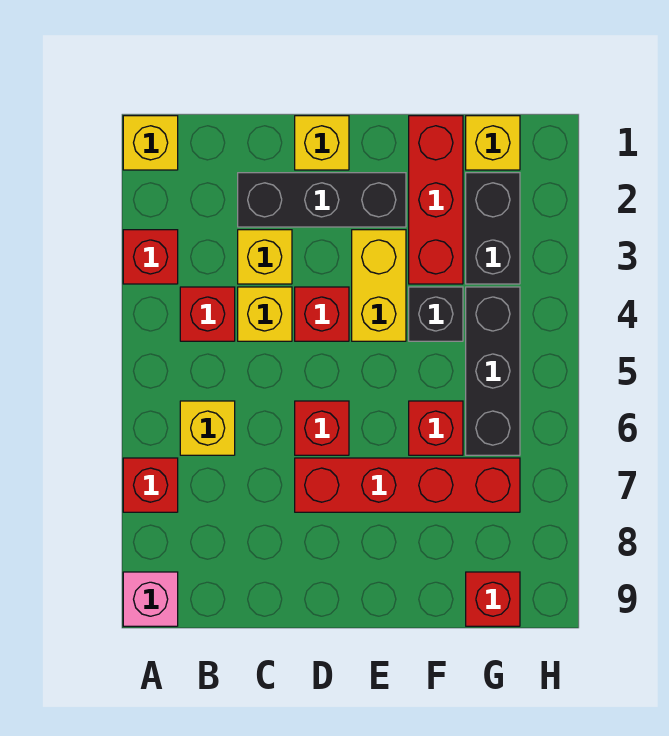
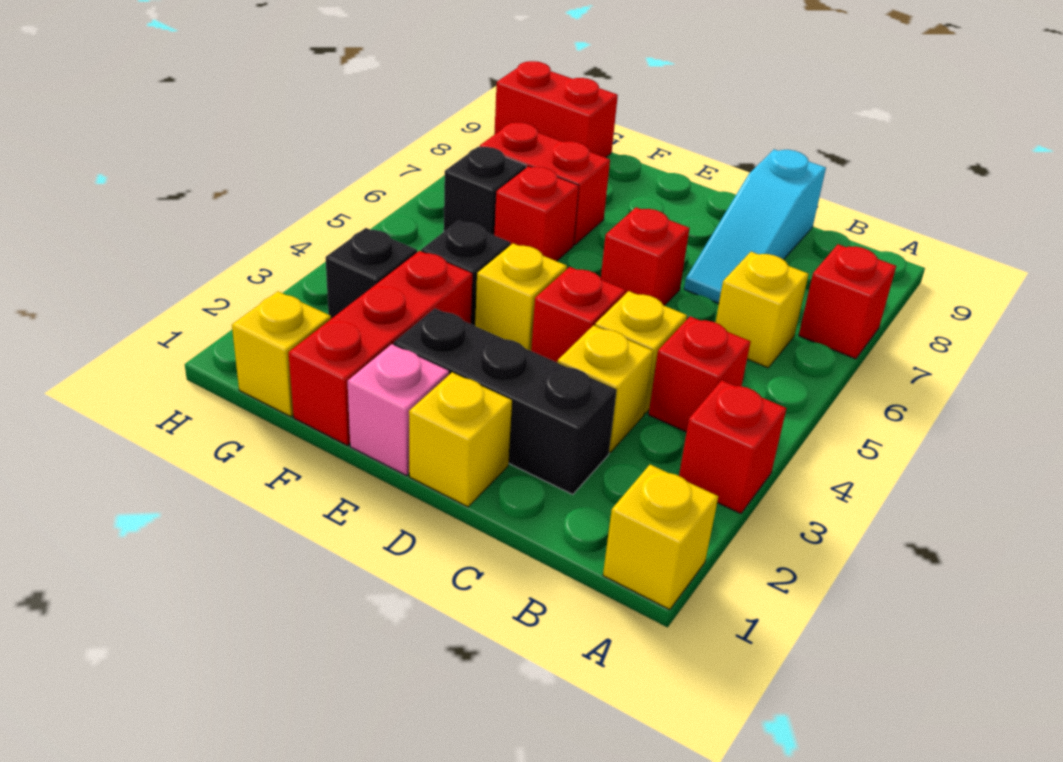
pink brick A9 level 1 -> pink brick E1 level 1
none -> cyan slope C7:C9 level 1 top 9
red brick D7:G7 level 1 -> red brick F7:G7 level 1
yellow brick E3:E4 level 1 -> yellow brick E4 level 1
black brick G2:G3 level 1 -> black brick G3 level 1
black brick G4:G6 level 1 -> black brick G6 level 1
red brick G9 level 1 -> red brick G9:H9 level 1

